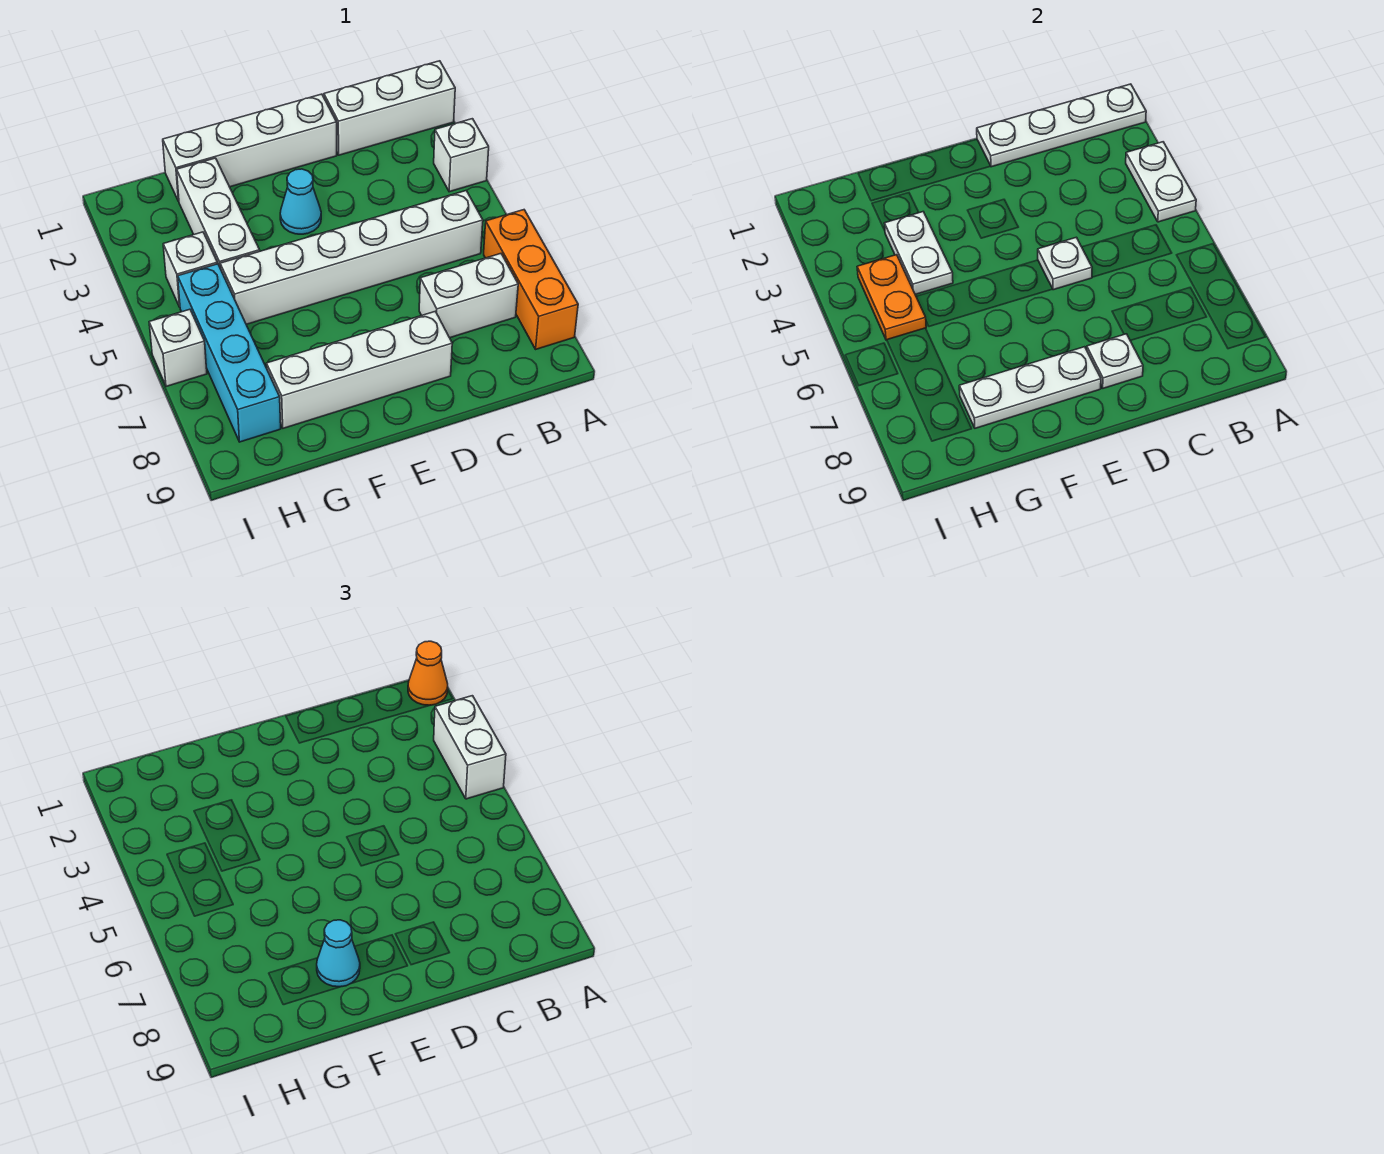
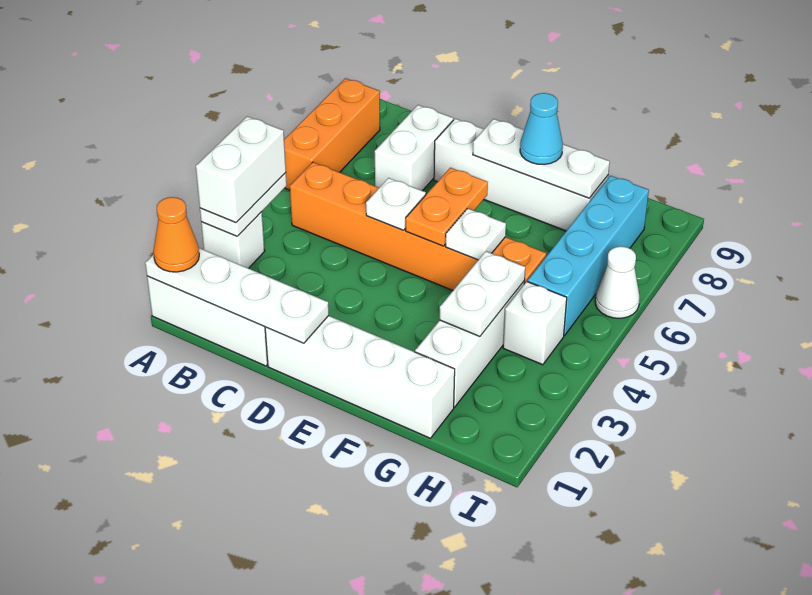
white brick B5:G5 level 1 -> orange brick B5:G5 level 1
white brick B7:C7 level 1 -> white brick C7:C8 level 1
white plate D8 level 2 -> white plate F5 level 2
cyan cone E3 level 1 -> none
orange plate H4:H5 level 2 -> orange plate E5:E6 level 2
white brick I6 level 1 -> white cone I6 level 1

